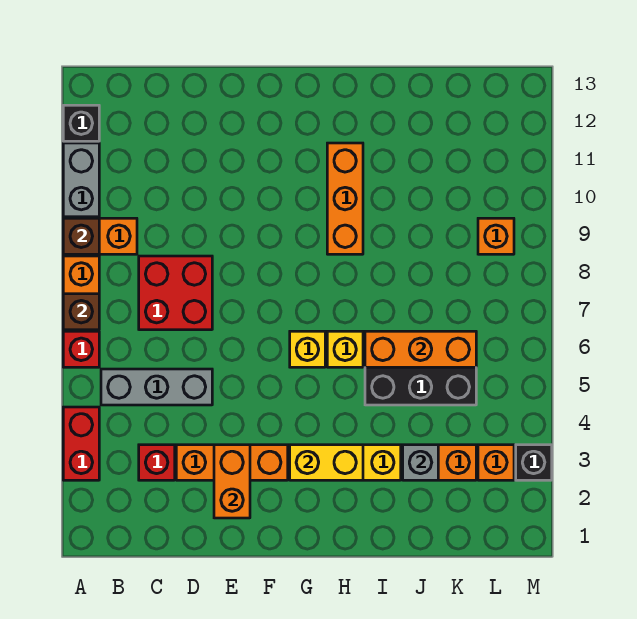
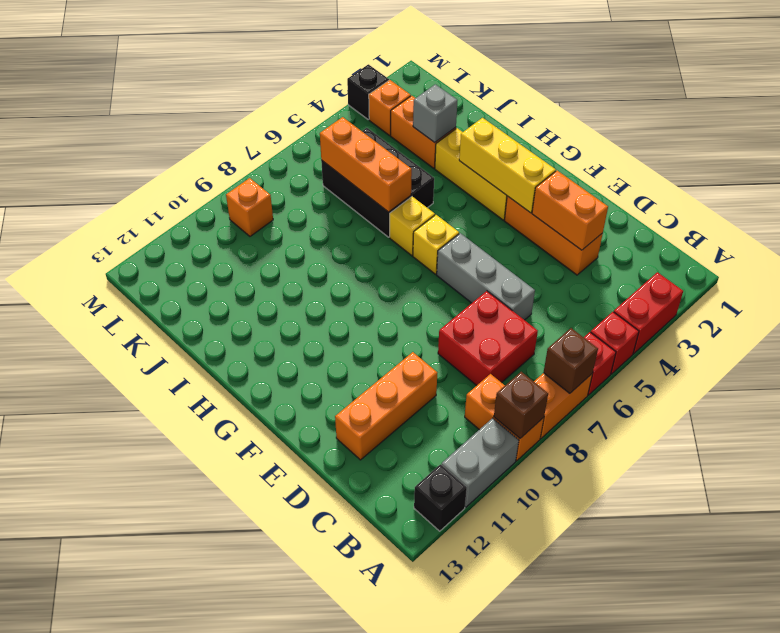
grey brick B5:D5 level 1 -> grey brick D6:F6 level 1
red brick C3 level 1 -> red brick A5 level 1
orange brick E2:E3 level 2 -> orange brick D3:E3 level 2
yellow brick G3:H3 level 2 -> yellow brick F3:H3 level 2
orange brick H9:H11 level 1 -> orange brick D10:D12 level 1

